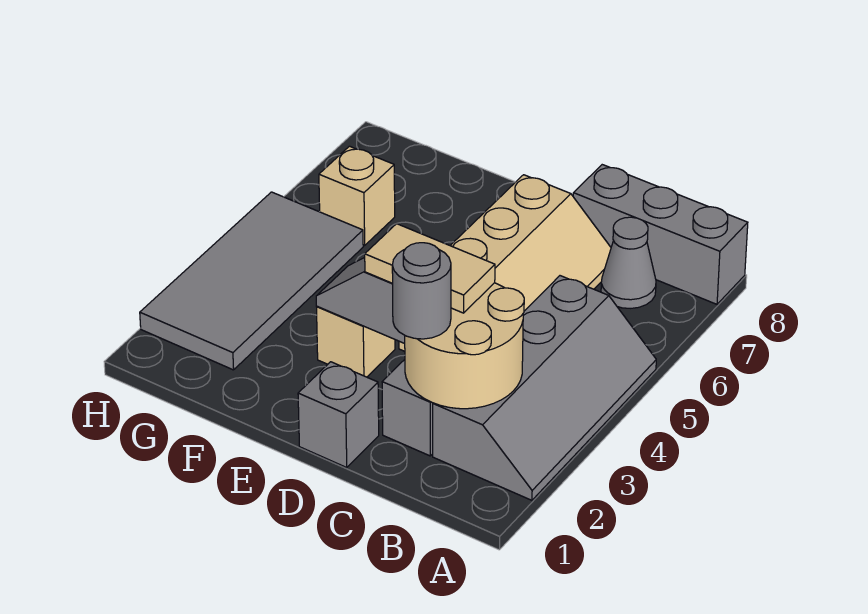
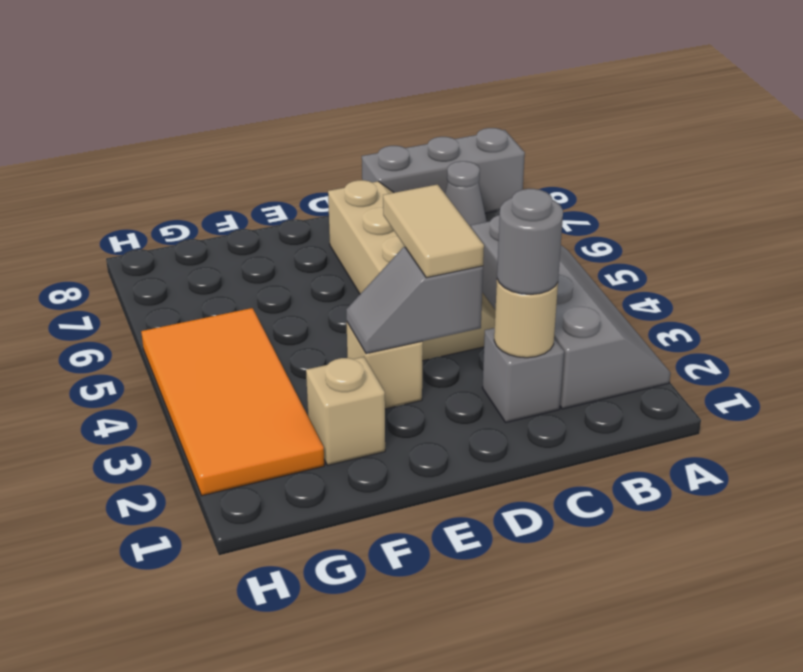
tan round brick B2:C3 level 2 -> tan round brick C2 level 2
tan tile C3:D3 level 3 -> tan tile D3:D4 level 3
grey brick D1 level 1 -> none
grey tile G2:H5 level 1 -> orange tile G2:H5 level 1
tan brick G6 level 1 -> tan brick F2 level 1

